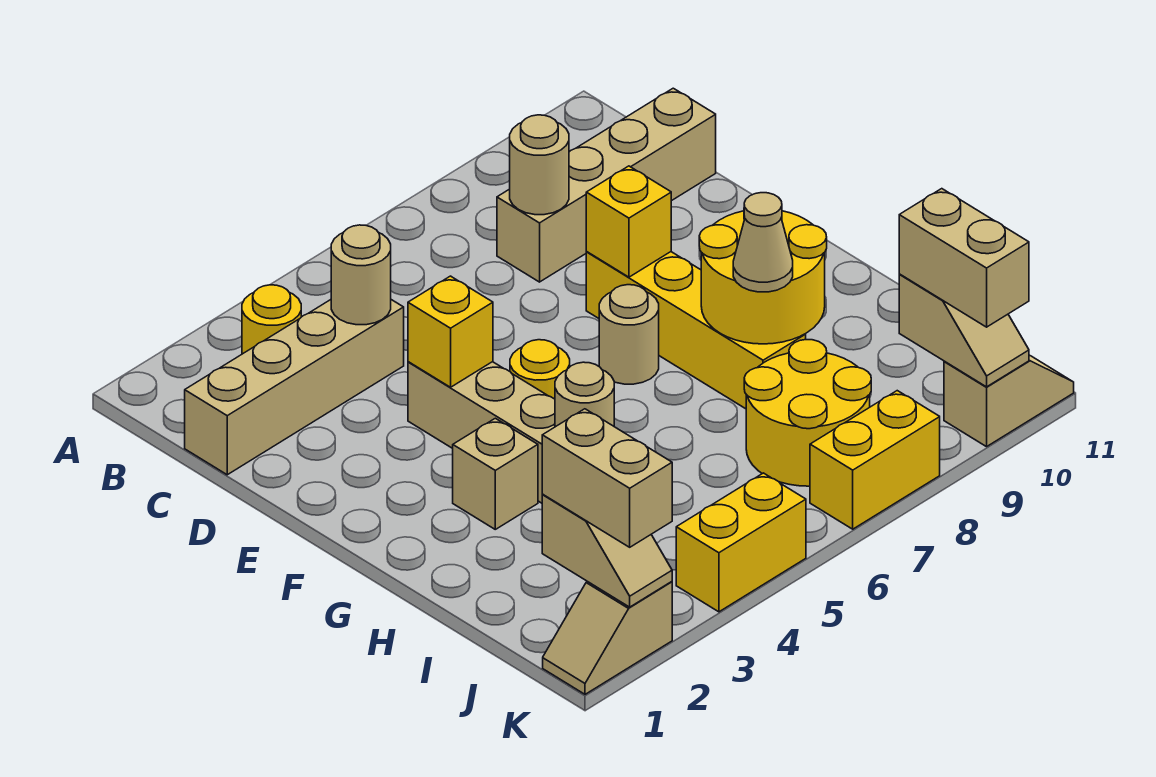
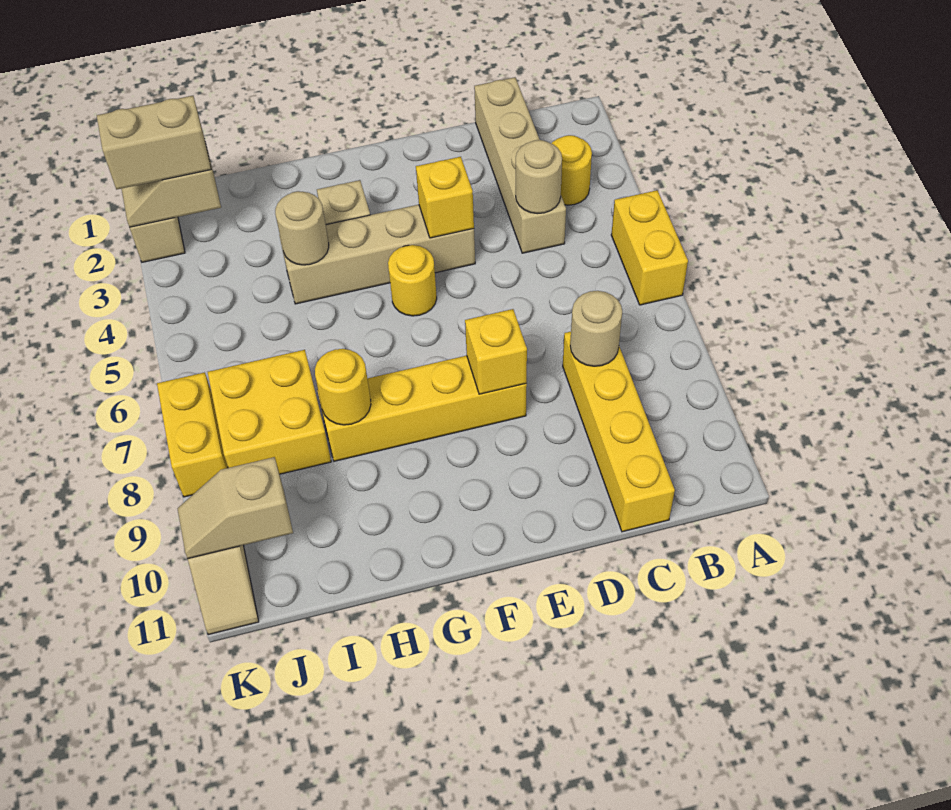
tan brick C8:C11 level 1 -> yellow brick C8:C11 level 1
tan round brick F7 level 1 -> none
yellow round brick G8:H9 level 2 -> yellow round brick H8 level 2
tan cone H8 level 3 -> none
yellow round brick I7:J8 level 1 -> yellow brick I7:J8 level 1
tan brick J10:K10 level 3 -> none
yellow brick K4:K5 level 1 -> yellow brick A5:A6 level 1

